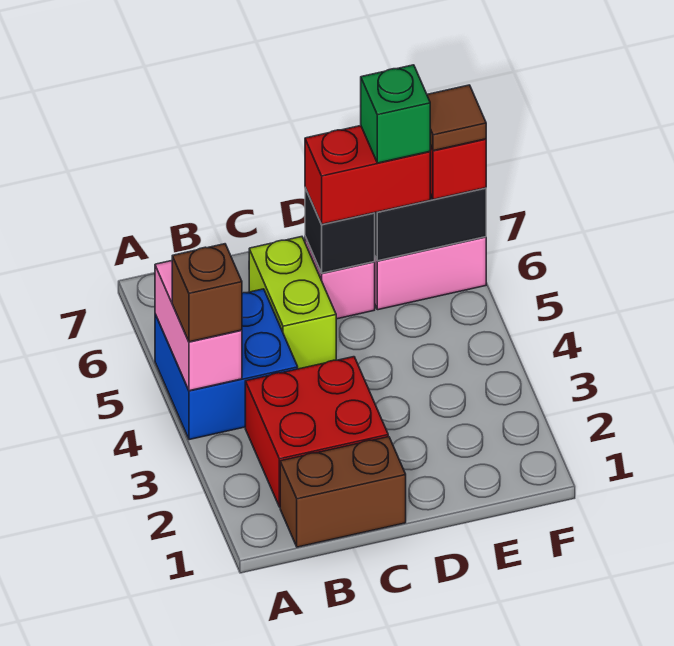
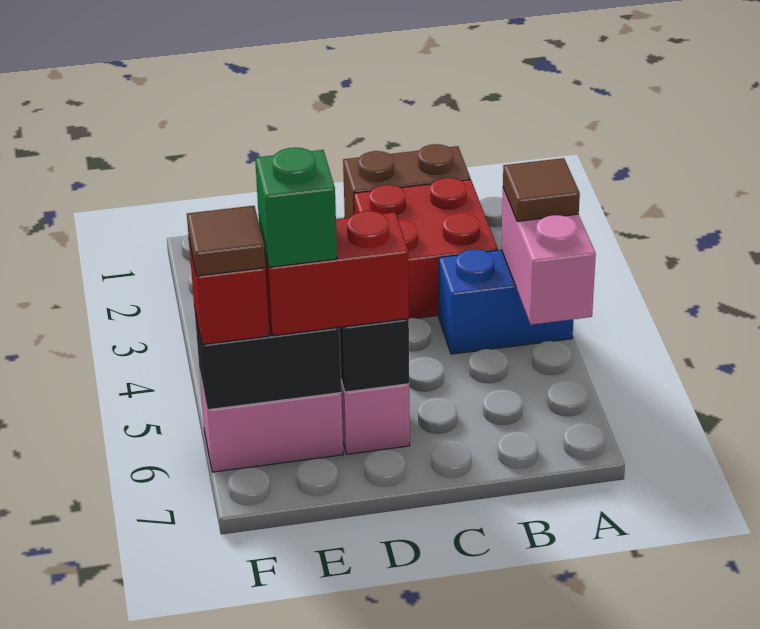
blue brick A4:B5 level 1 -> blue brick A4:B4 level 1
brown brick A4 level 3 -> brown tile A4 level 3
lime brick C5:C6 level 1 -> none

